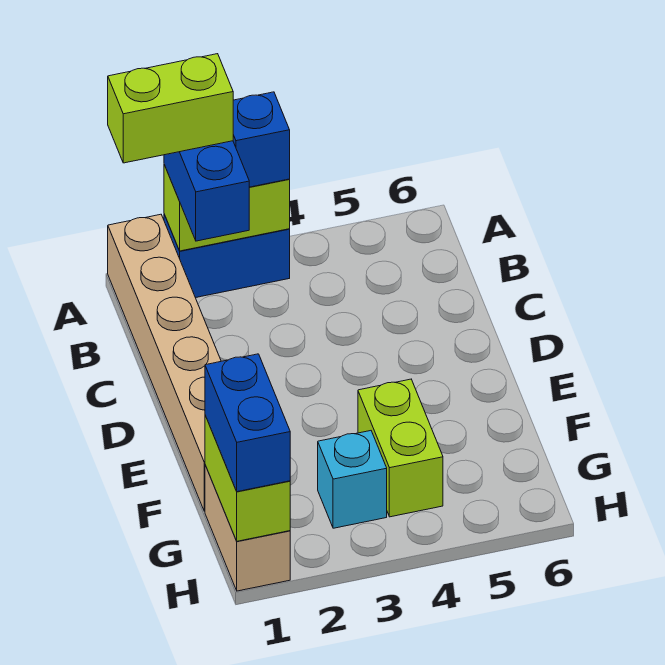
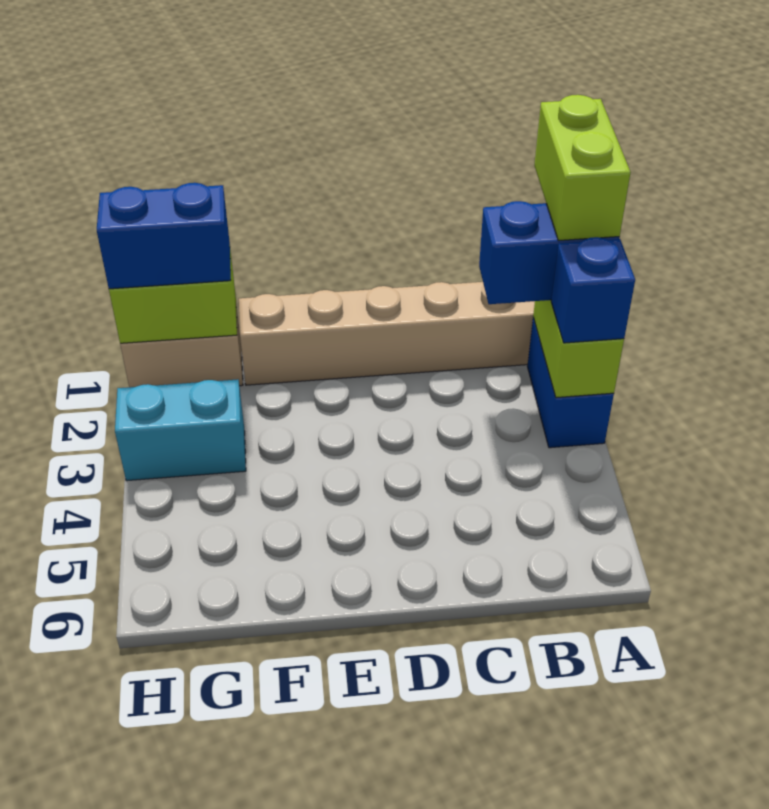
lime brick F4:G4 level 1 -> none
cyan brick G3 level 1 -> cyan brick G3:H3 level 1

